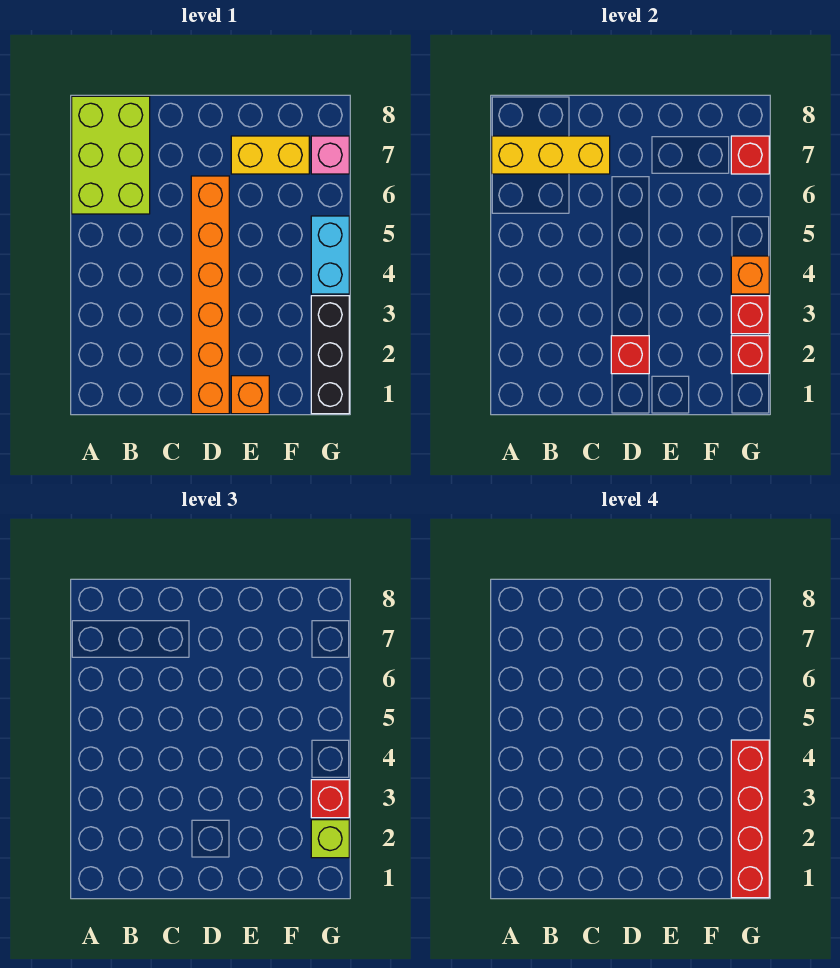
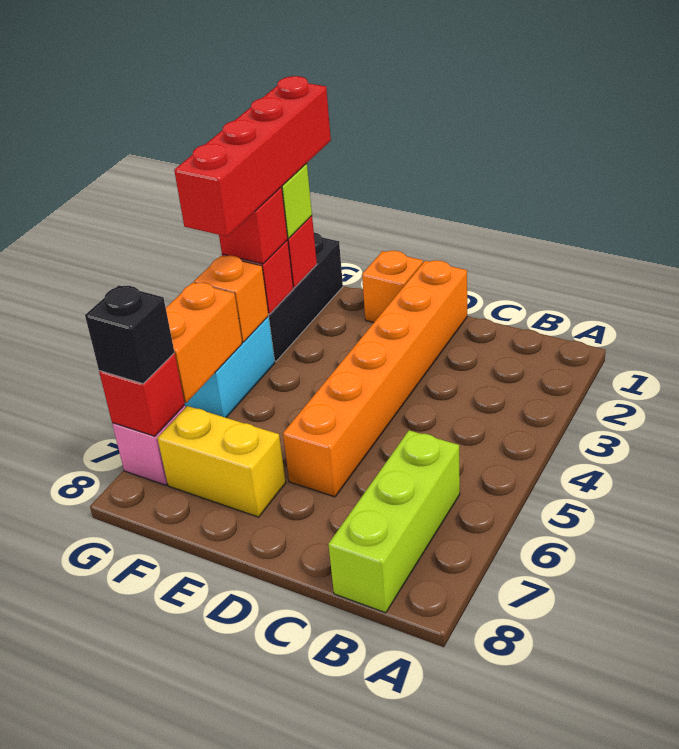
lime brick A6:B8 level 1 -> lime brick B6:B8 level 1
yellow brick A7:C7 level 2 -> none
red brick D2 level 2 -> none
none -> orange brick G5:G6 level 2
none -> black brick G7 level 3

